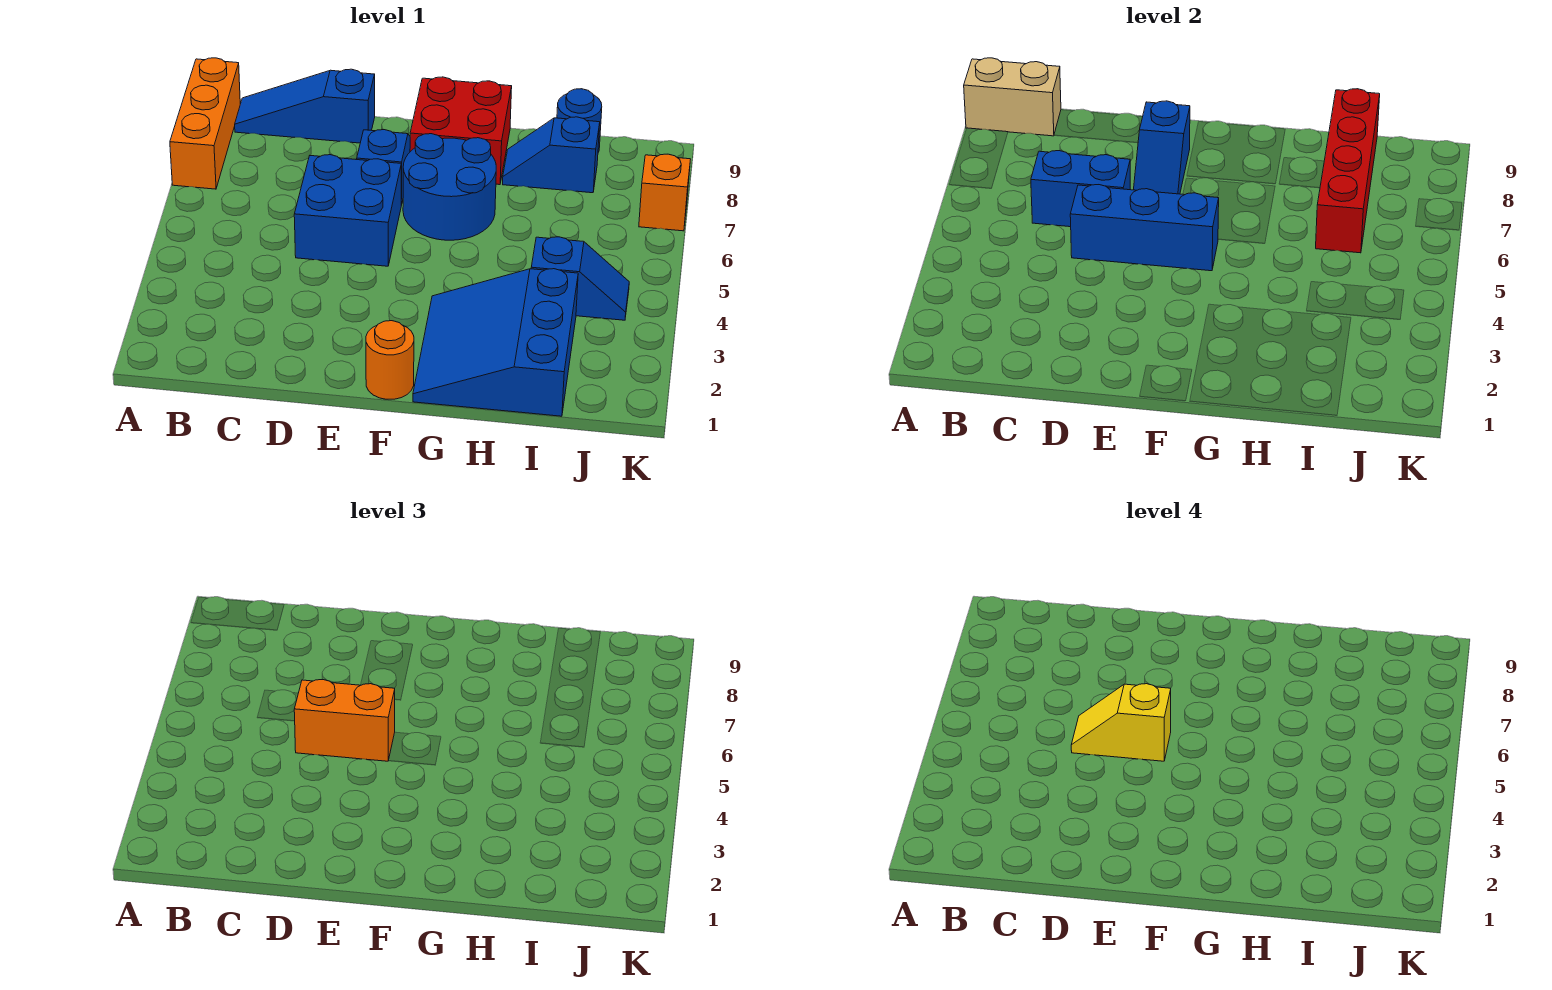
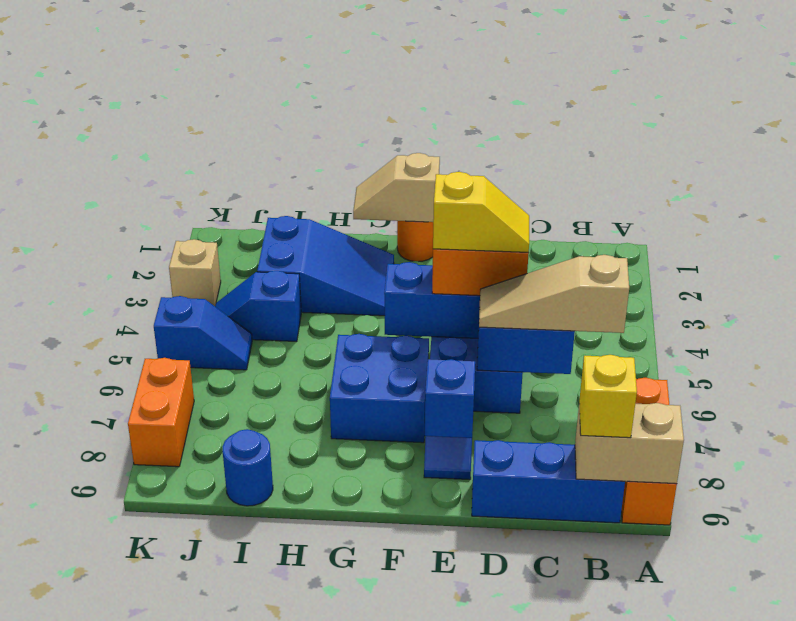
none -> tan slope B6:D6 level 3 top B
blue slope B9:D9 level 1 top D -> blue brick B9:D9 level 1
none -> yellow brick B9 level 3
none -> tan slope F1:G1 level 2 top F
blue round brick F6:G7 level 1 -> blue brick F6:G7 level 1
red brick F8:G9 level 1 -> none
blue slope G1:I3 level 1 top I -> blue slope G2:I3 level 1 top I
blue slope H8:I8 level 1 top I -> blue slope J5:K5 level 1 top K
red brick I6:I9 level 2 -> none
none -> tan brick K3 level 1
orange brick K7 level 1 -> orange brick K7:K8 level 1

